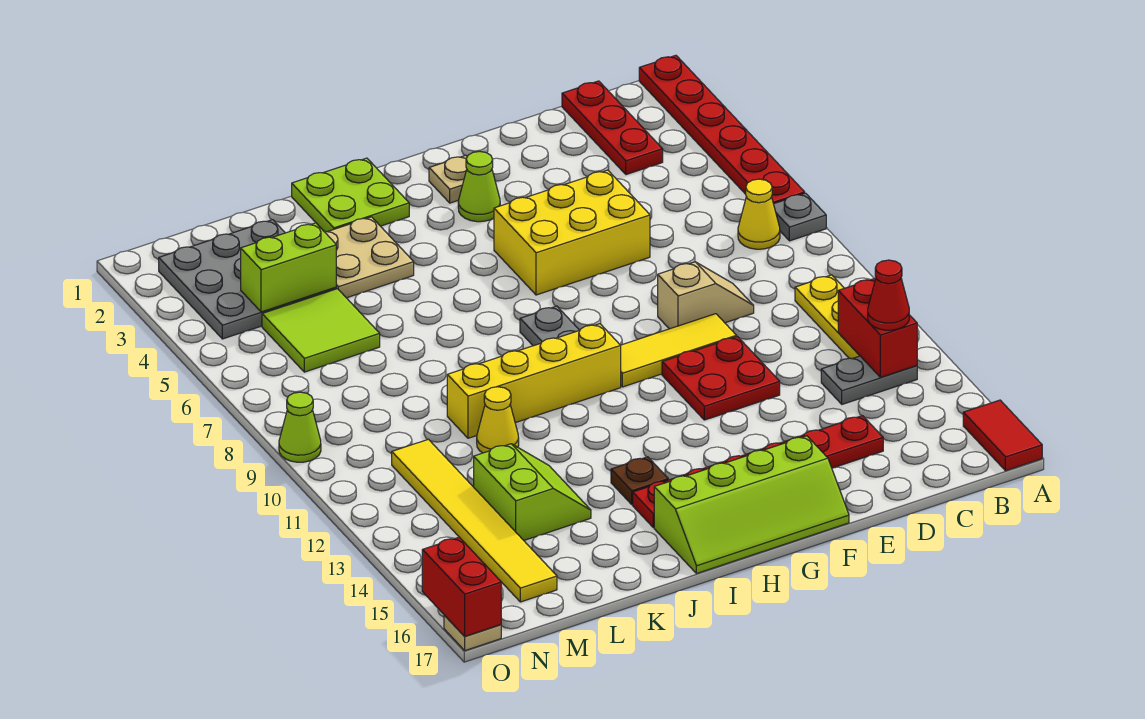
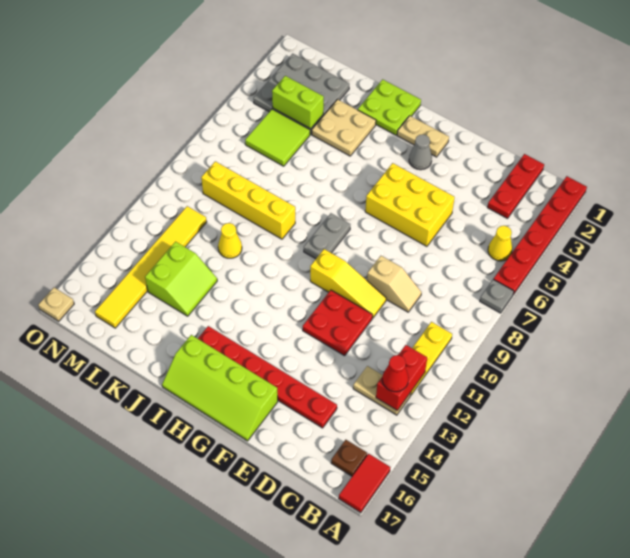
yellow cone B7 level 1 -> yellow cone B5 level 1
grey plate B13:C13 level 1 -> tan plate B13:C13 level 1
yellow tile E10:G10 level 1 -> yellow slope E10:G10 level 1 top G
tan plate G2 level 1 -> tan plate G2:H2 level 1
lime cone G3 level 1 -> grey cone G3 level 1
yellow brick H10:K10 level 1 -> yellow brick J9:M9 level 1
brown plate I14 level 1 -> brown plate B16 level 1
lime cone O9 level 1 -> none
red brick O16:O17 level 2 -> none

